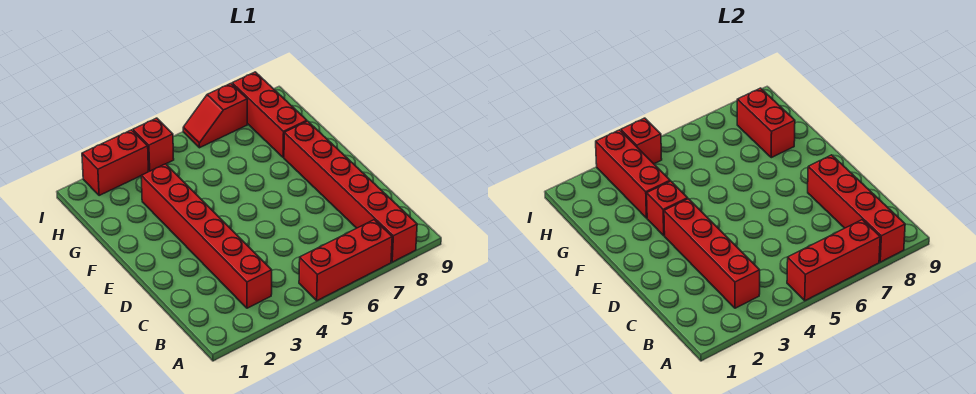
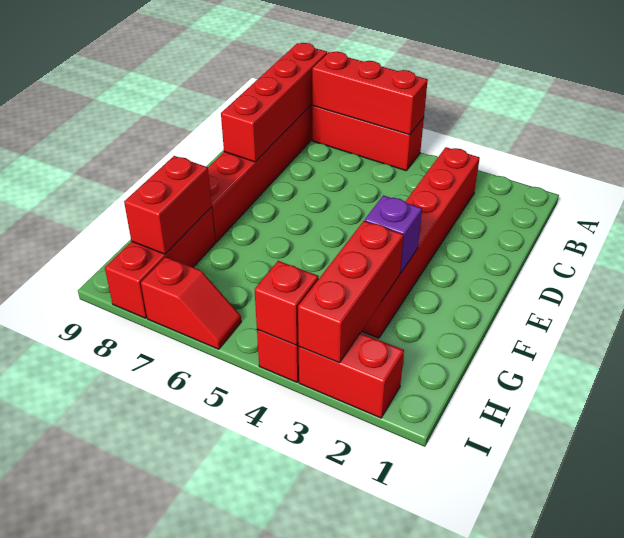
red brick B3:E3 level 2 -> none
red brick F3 level 2 -> purple brick F3 level 2

